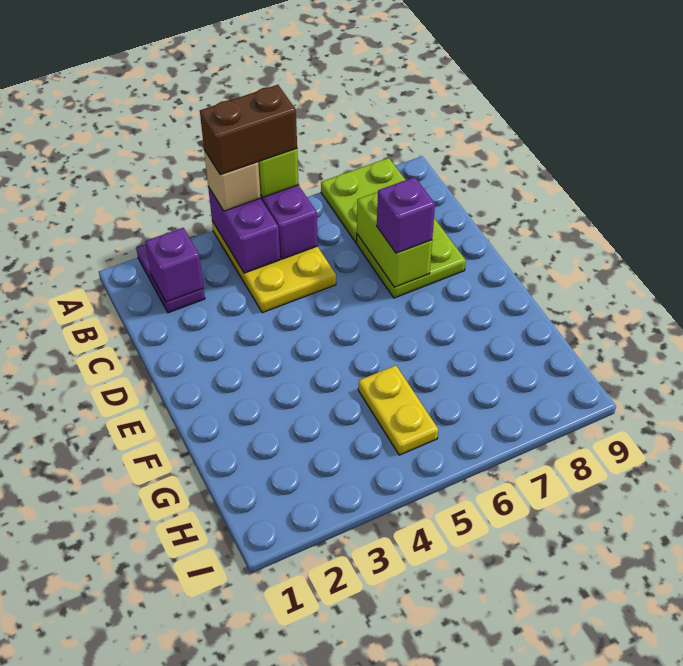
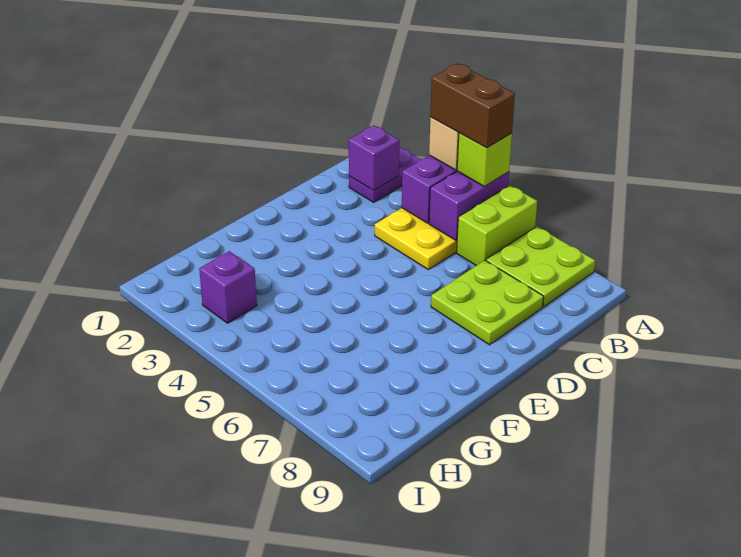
lime brick C7:D7 level 2 -> lime brick A6:B6 level 1
purple brick D7 level 3 -> purple brick H3 level 1
yellow plate G5:H5 level 1 -> none

